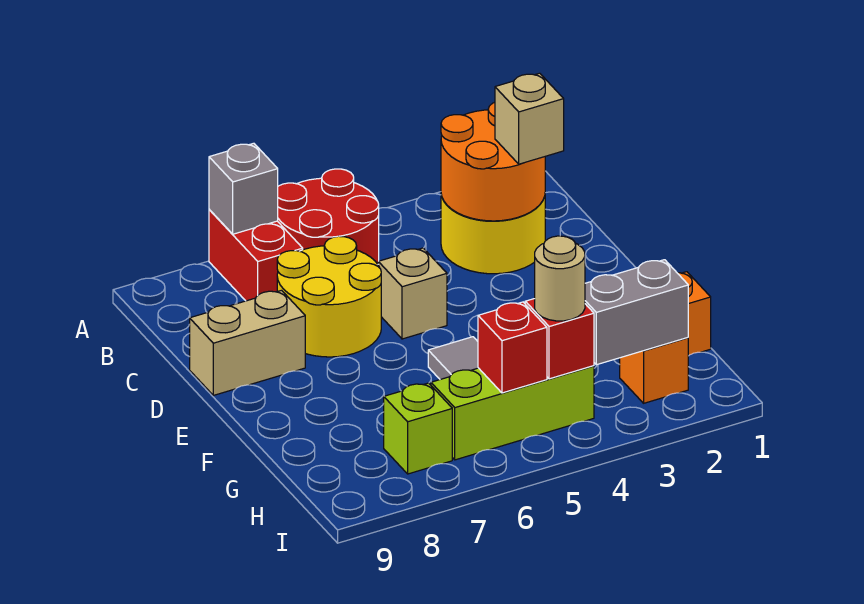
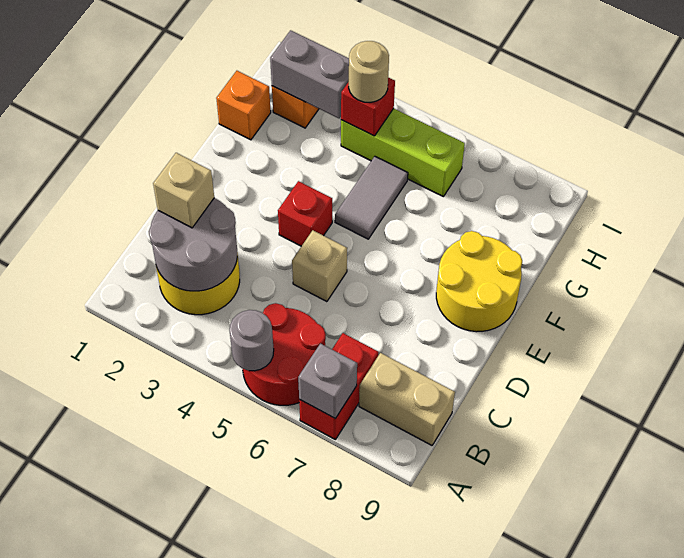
none -> grey round brick A5 level 2
orange round brick B2:C3 level 2 -> grey round brick B2:C3 level 2
yellow round brick C6:D7 level 1 -> yellow round brick E8:F9 level 1
tan brick D8:D9 level 1 -> tan brick B8:B9 level 1
red brick H5 level 2 -> red brick E4 level 1
lime brick H7 level 1 -> none

